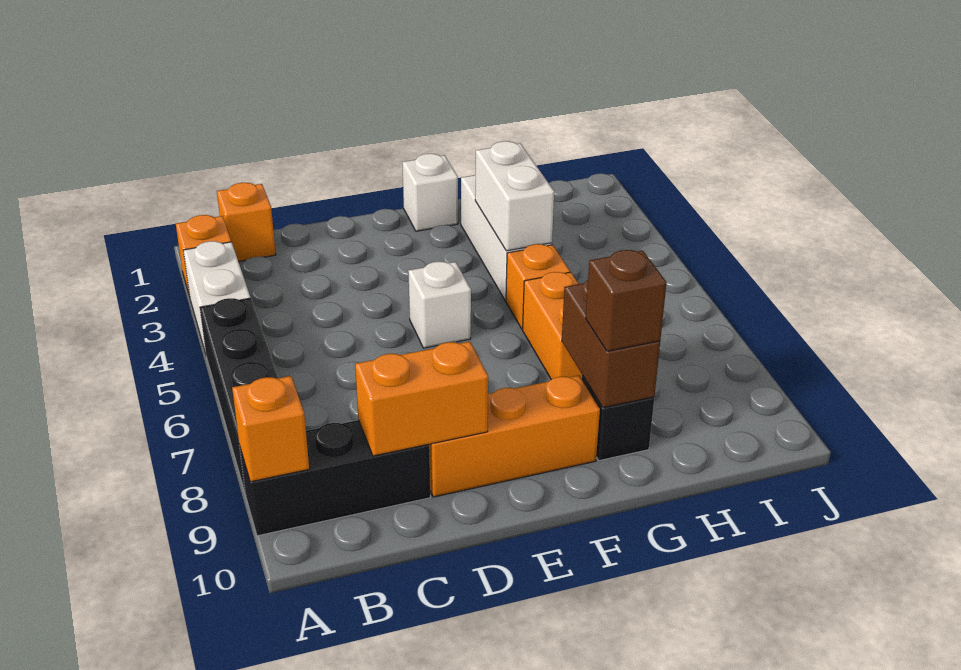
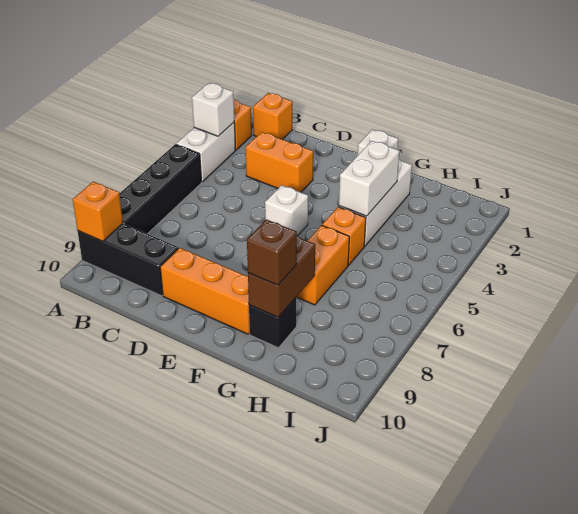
none -> white brick A3 level 2
orange brick C9:D9 level 2 -> orange brick C3:D3 level 1

